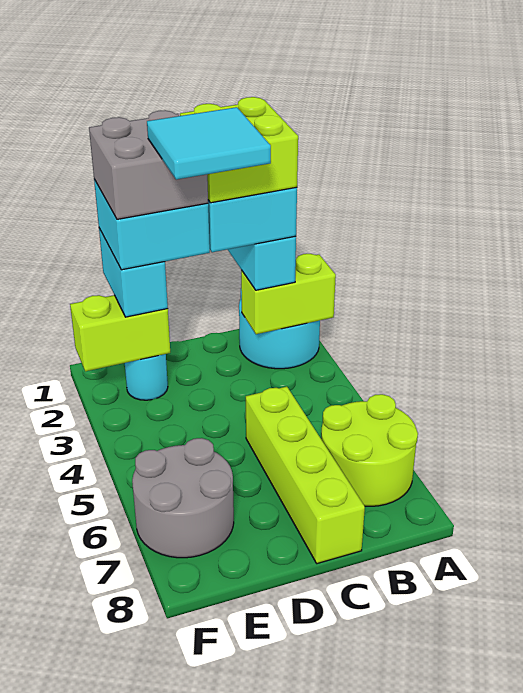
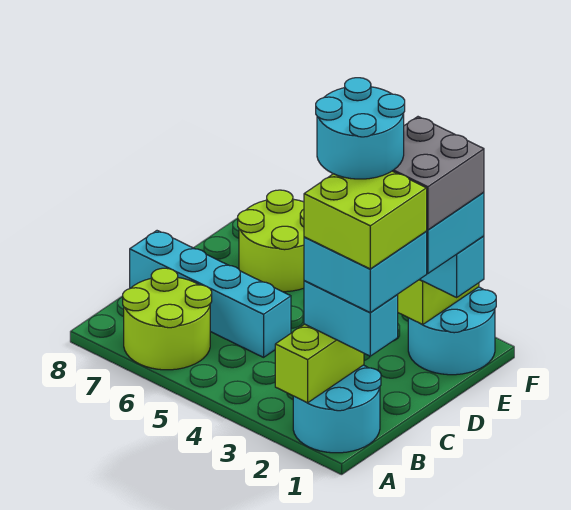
cyan tile C2:D3 level 6 -> cyan round brick C2:D3 level 6
lime brick C5:C8 level 1 -> cyan brick C5:C8 level 1
cyan round brick E2 level 1 -> cyan round brick E1:F2 level 1
grey round brick E6:F7 level 1 -> lime round brick E6:F7 level 1

